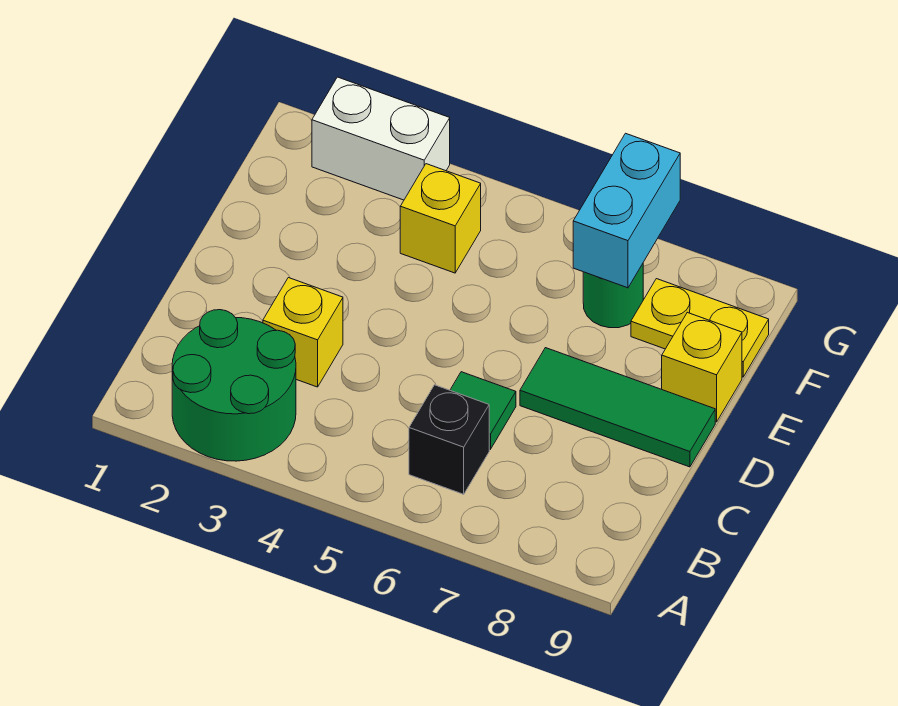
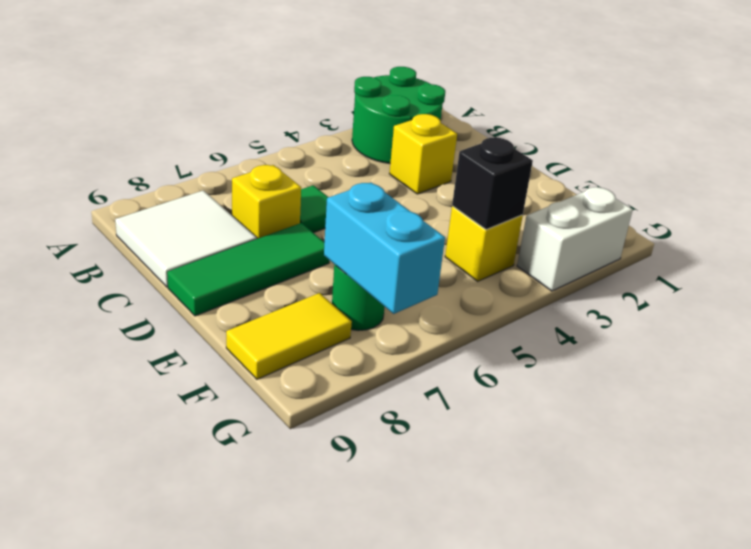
black brick B6 level 1 -> black brick F4 level 2
none -> white tile B8:C9 level 1
yellow brick E9 level 1 -> yellow brick C7 level 1
yellow plate F8:F9 level 1 -> yellow tile F8:F9 level 1

